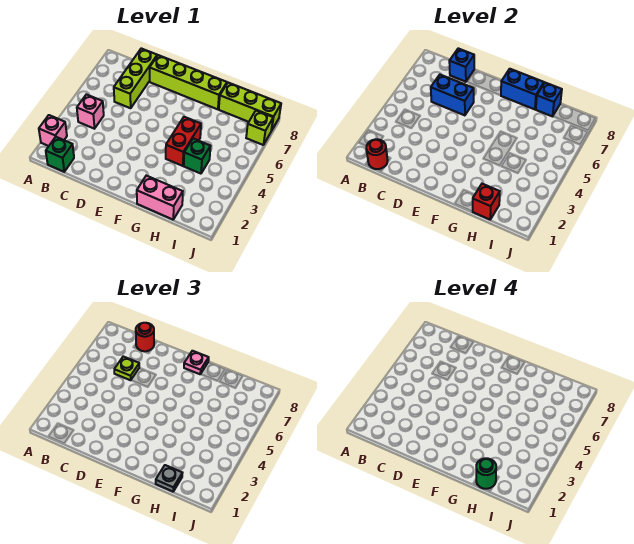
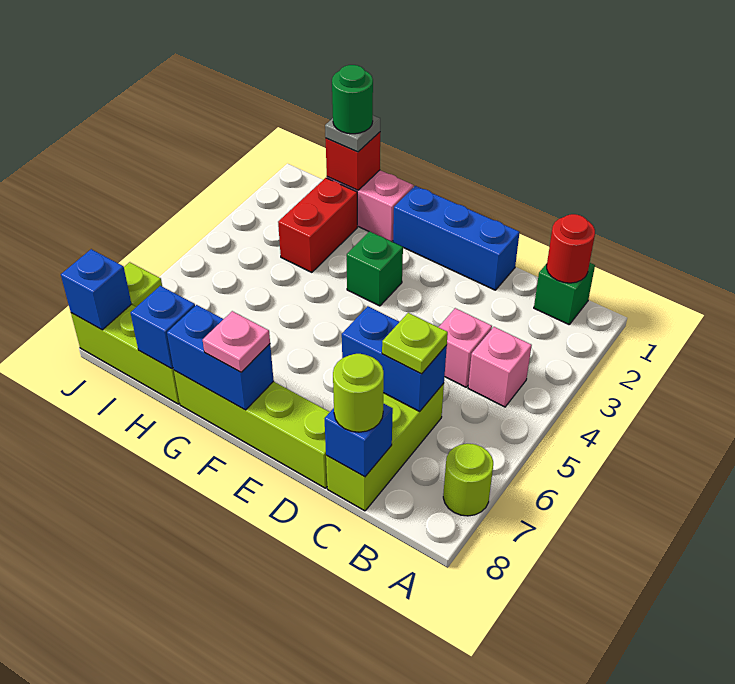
pink brick A2 level 1 -> pink brick C4 level 1
none -> lime round brick A7 level 1
red round brick C8 level 3 -> lime round brick C8 level 3
none -> blue brick D1:F1 level 1
red brick G4:G5 level 1 -> red brick H2:H3 level 1
green brick H4 level 1 -> green brick F3 level 1
none -> blue brick J8 level 2

